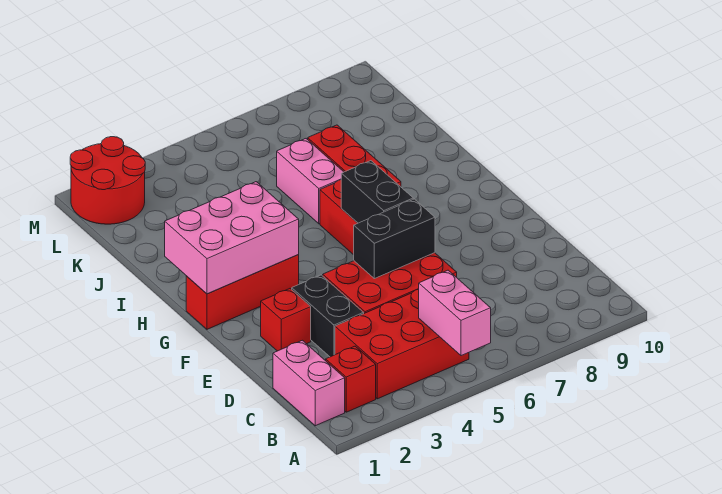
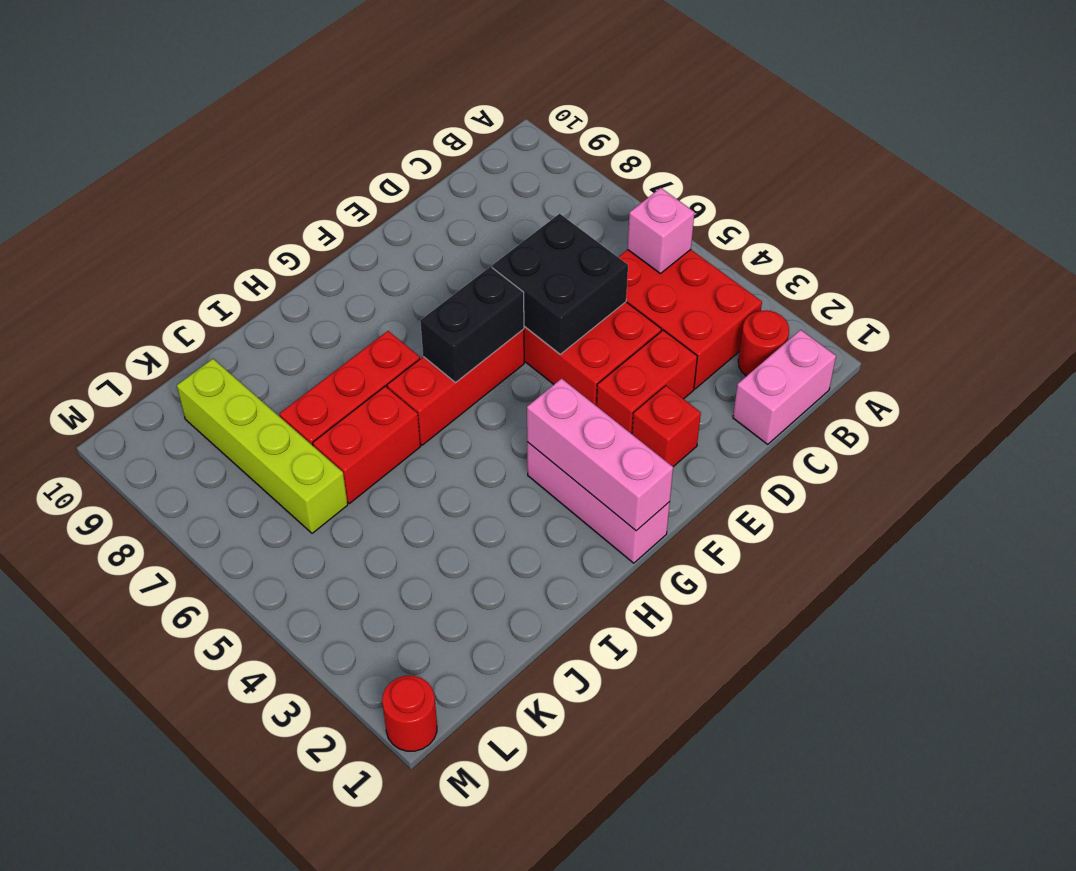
pink brick A5:B5 level 2 -> pink brick B5 level 2
red brick B2 level 1 -> red round brick B2 level 1
black brick D3:E3 level 1 -> red brick D3:E3 level 1
black brick E5:E6 level 2 -> black brick D5:E6 level 2
red brick G1:G3 level 1 -> pink brick G1:G3 level 1
pink brick G1:H3 level 2 -> pink brick G1:G3 level 2
pink brick I6:J6 level 1 -> red brick I6:J6 level 1
none -> lime brick K6:K9 level 1
red round brick L1:M2 level 1 -> red round brick M1 level 1

